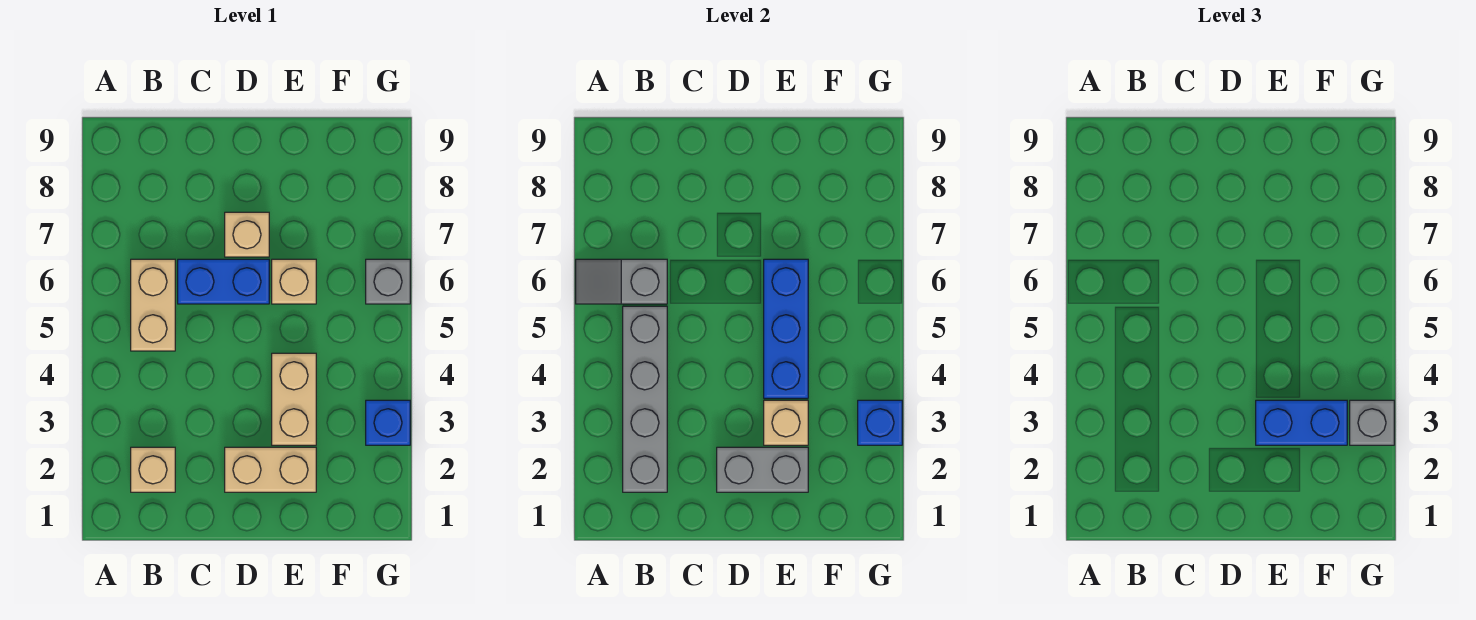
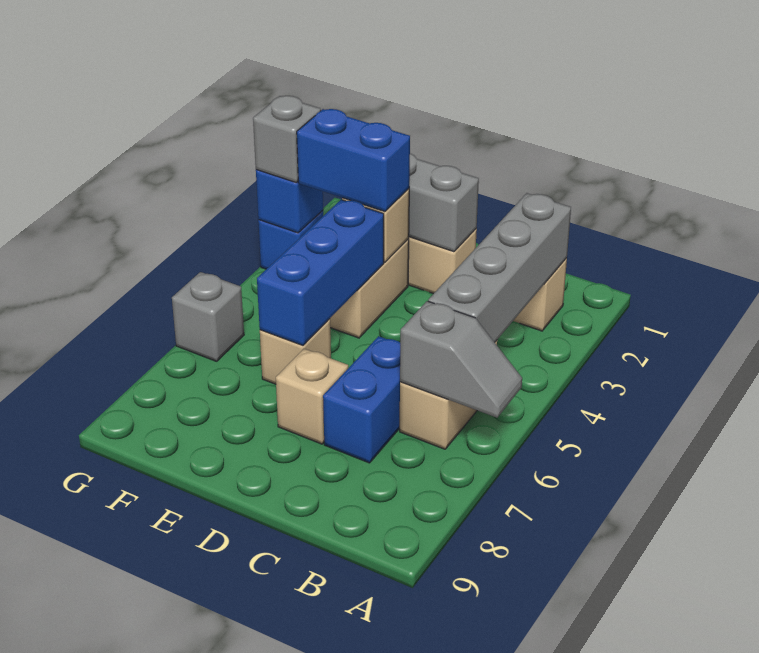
blue brick C6:D6 level 1 -> blue brick C6:C7 level 1

